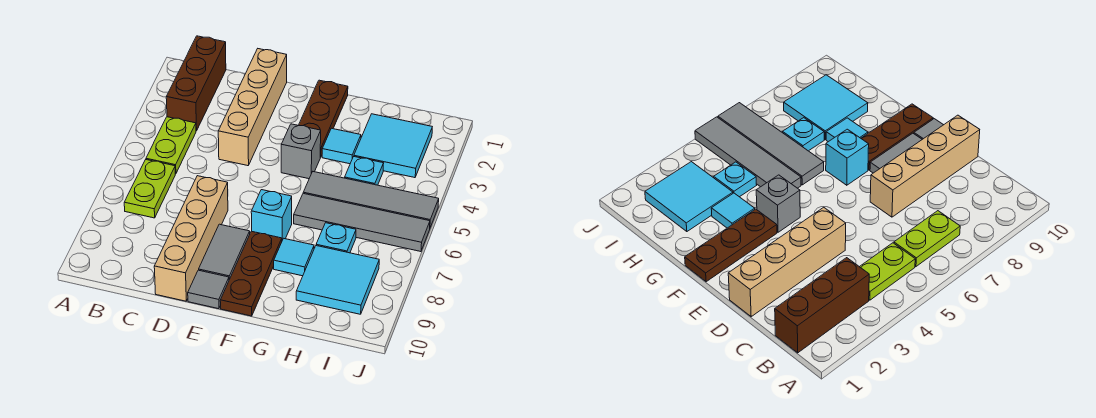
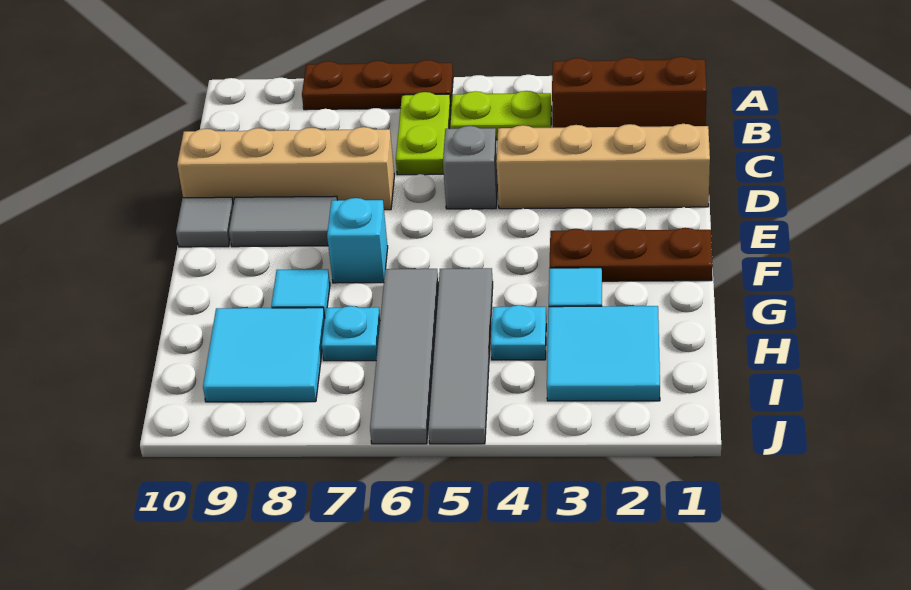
lime plate B6:B7 level 1 -> lime plate B6:C6 level 1
grey brick F4 level 1 -> grey brick D5 level 1
brown plate F8:F10 level 1 -> brown plate A6:A8 level 1

